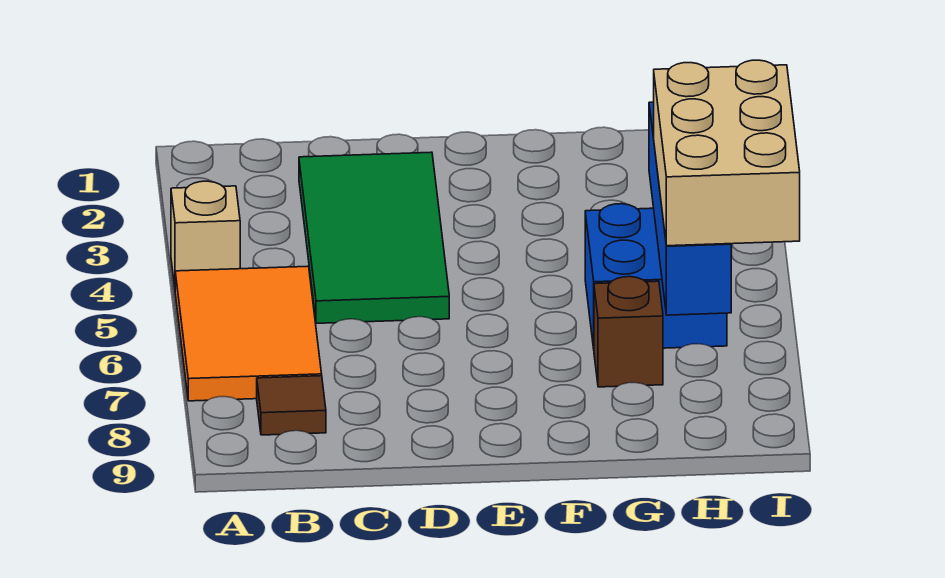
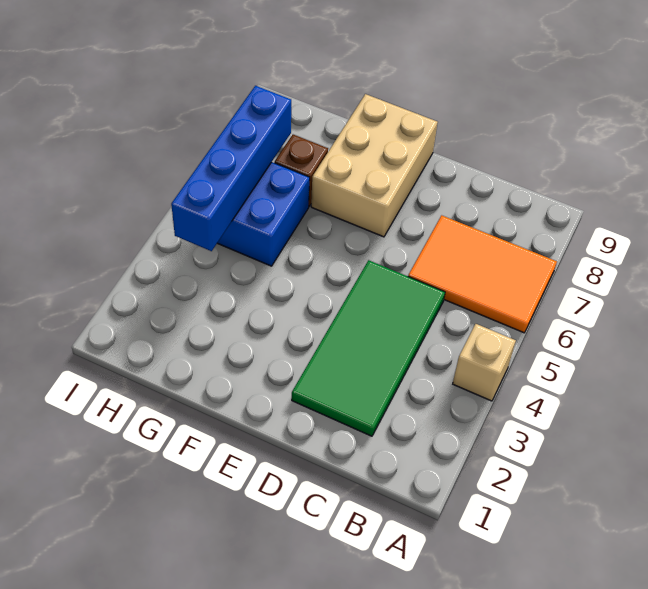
orange tile A5:B7 level 1 -> orange tile A6:C7 level 1
brown tile B8 level 1 -> none
tan brick H5:I7 level 3 -> tan brick E7:F9 level 1

